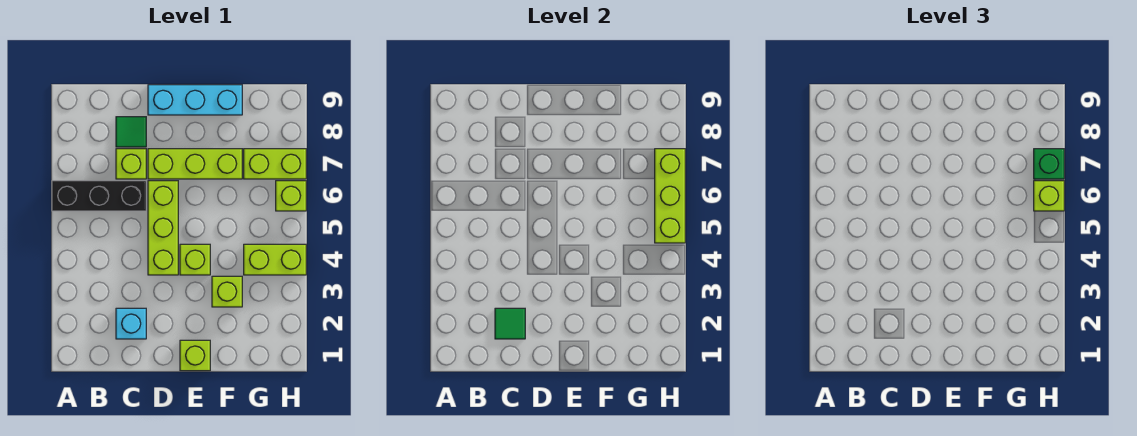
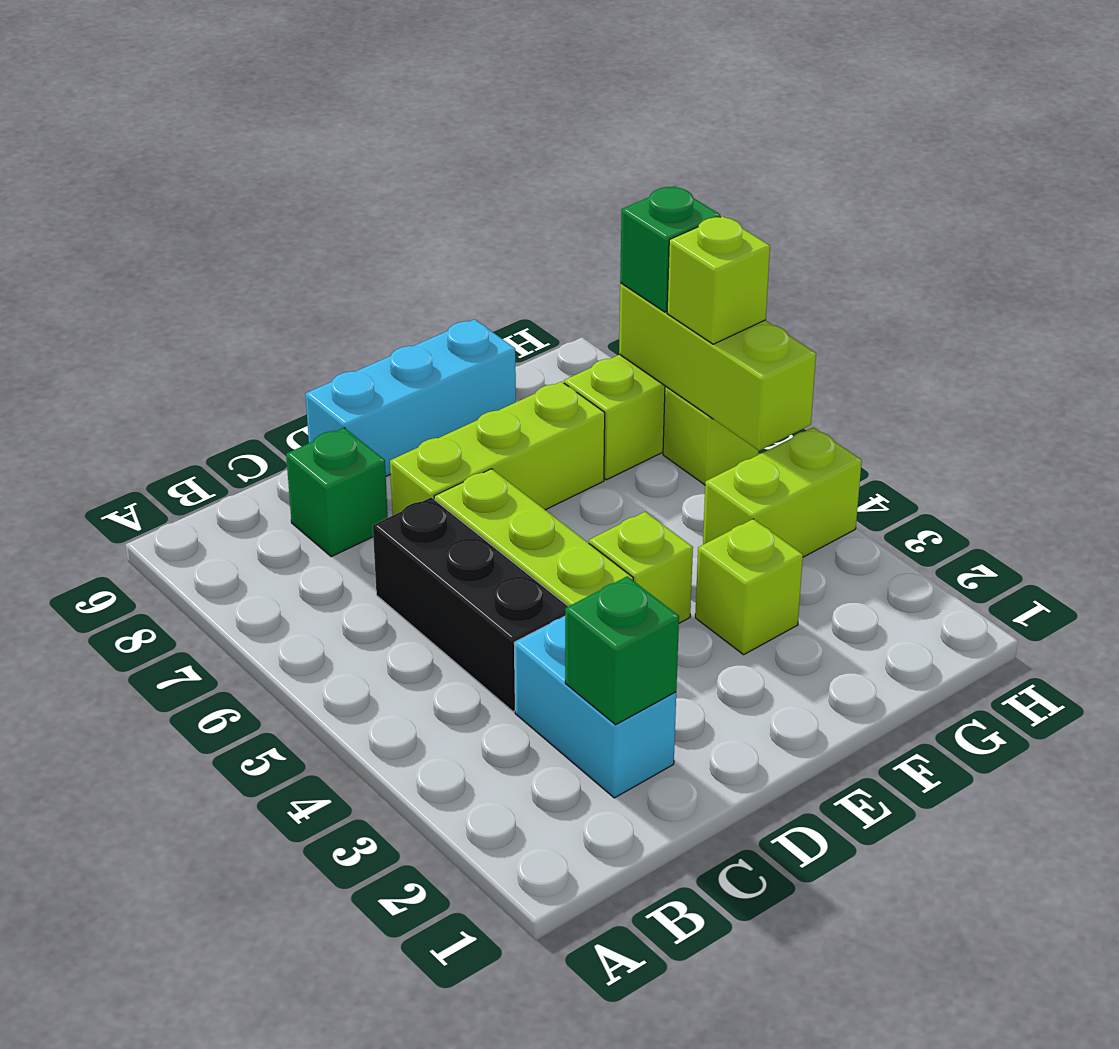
black brick A6:C6 level 1 -> black brick C4:C6 level 1
cyan brick C2 level 1 -> cyan brick C2:C3 level 1
green tile C2 level 2 -> green brick C2 level 2
lime brick C7 level 1 -> none
green tile C8 level 1 -> green brick C8 level 1
lime brick E1 level 1 -> none

